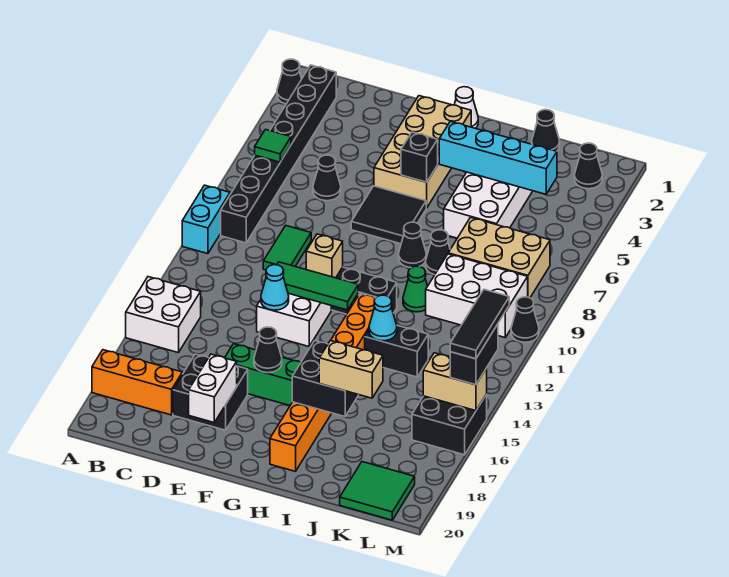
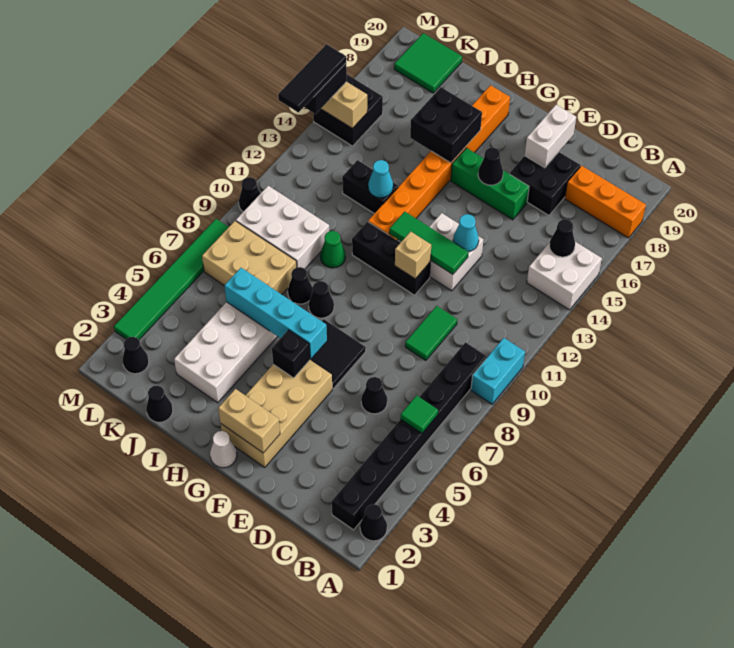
none -> black cone B15 level 2
cyan brick H4:K4 level 2 -> cyan brick G6:J6 level 2
tan brick I17:J17 level 3 -> tan brick F2:G2 level 2
none -> green tile M3:M8 level 1

